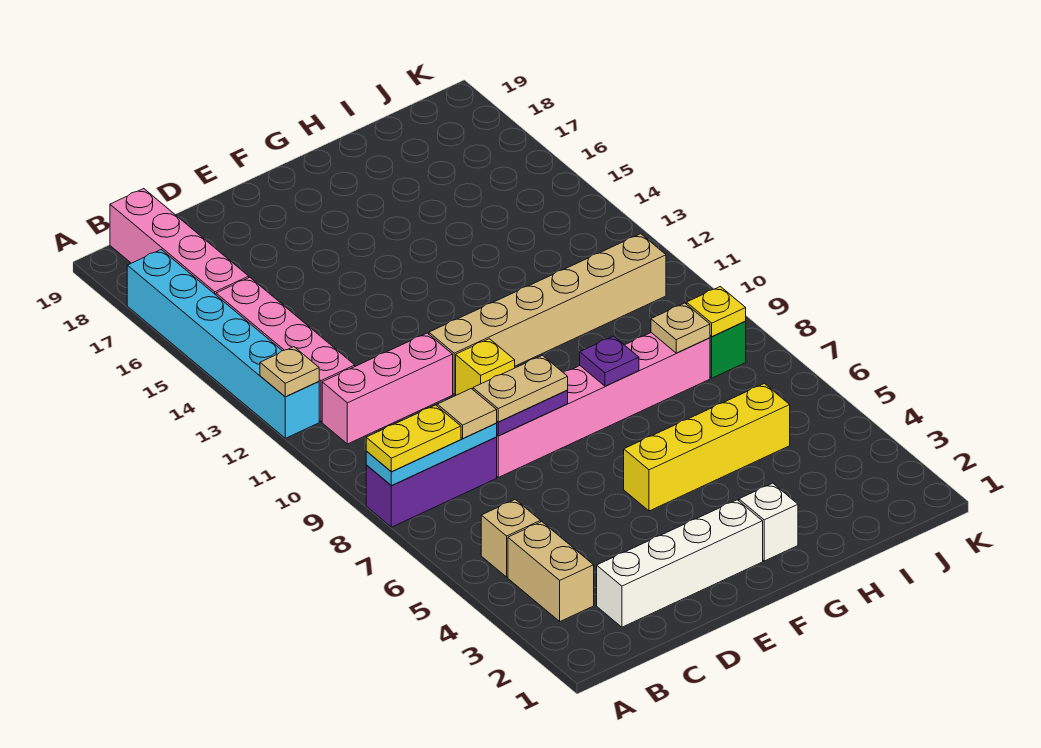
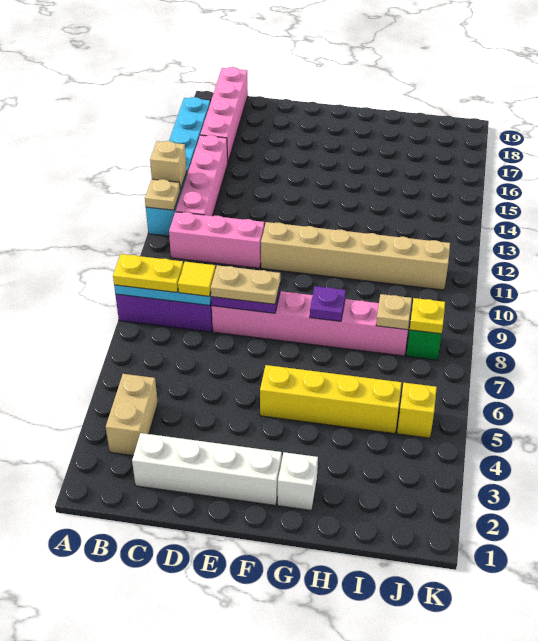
tan brick B5 level 1 -> tan brick A13 level 2
tan tile C8 level 3 -> yellow tile C8 level 3
yellow brick E10 level 1 -> yellow brick J5 level 1

